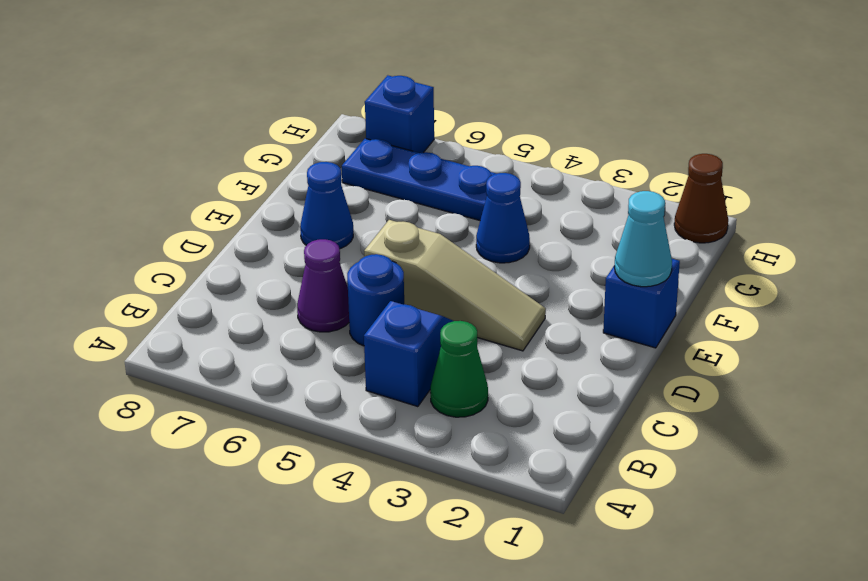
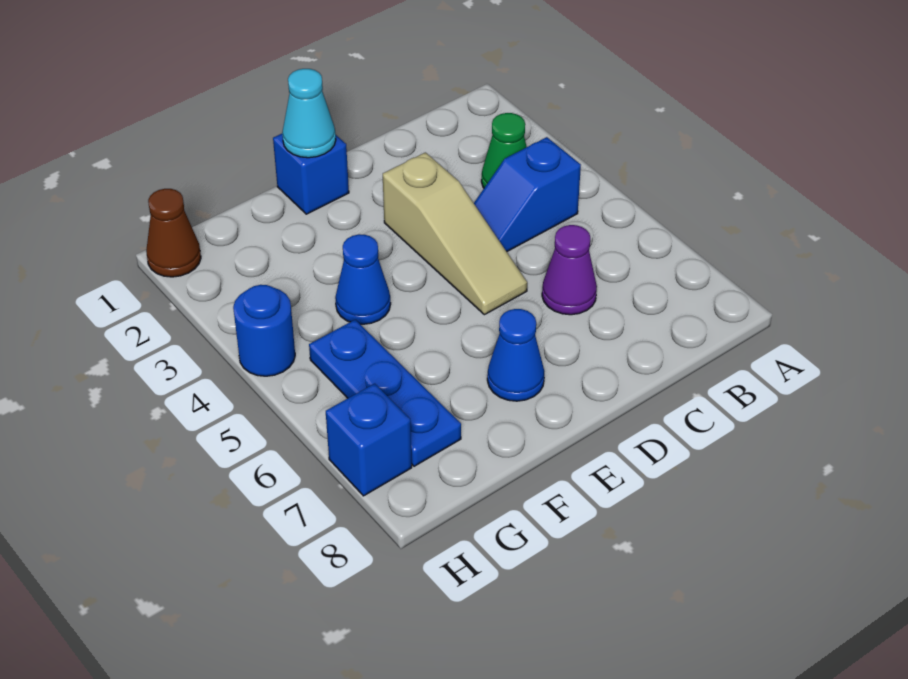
blue round brick C5 level 1 -> blue round brick H4 level 1
tan slope D3:D5 level 1 top 5 -> tan slope D3:D5 level 1 top 3

